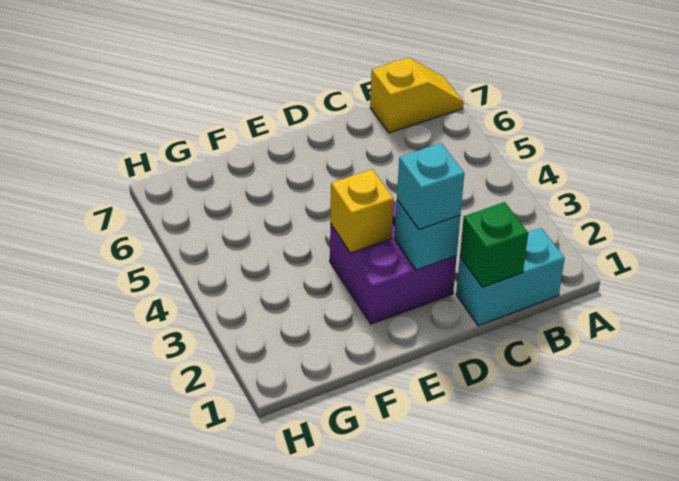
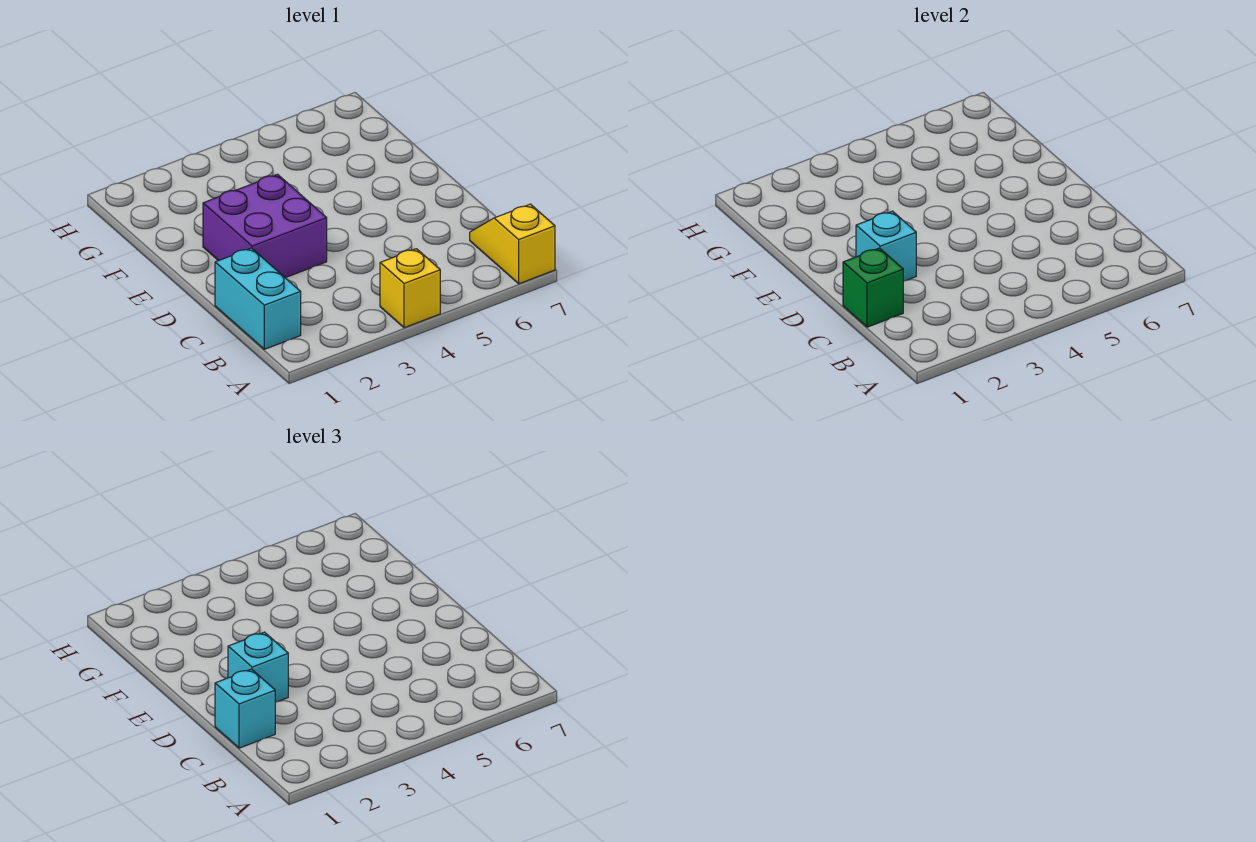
yellow slope A7:B7 level 1 top B -> yellow slope A7:B7 level 1 top A
none -> cyan brick C1 level 3
yellow brick E3 level 2 -> yellow brick A4 level 1

